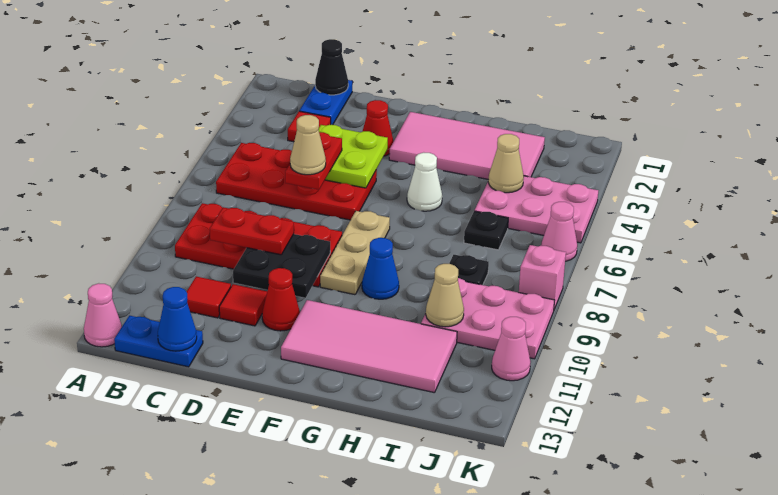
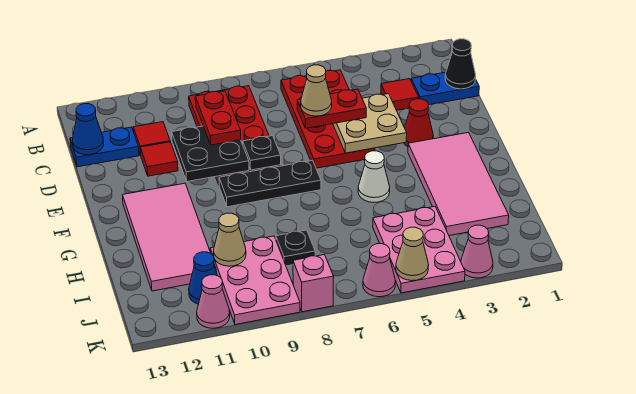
pink cone A13 level 1 -> pink cone K3 level 1
blue plate B13:C13 level 1 -> blue plate C12:C13 level 1
lime plate D4:E5 level 2 -> tan plate D4:E5 level 2
red cone E11 level 1 -> none
tan plate F7:F9 level 1 -> black plate F7:F9 level 1
blue cone G9 level 1 -> blue cone J11 level 1
tan cone I4 level 2 -> tan cone K5 level 2
black plate I6 level 1 -> black plate E8 level 2

